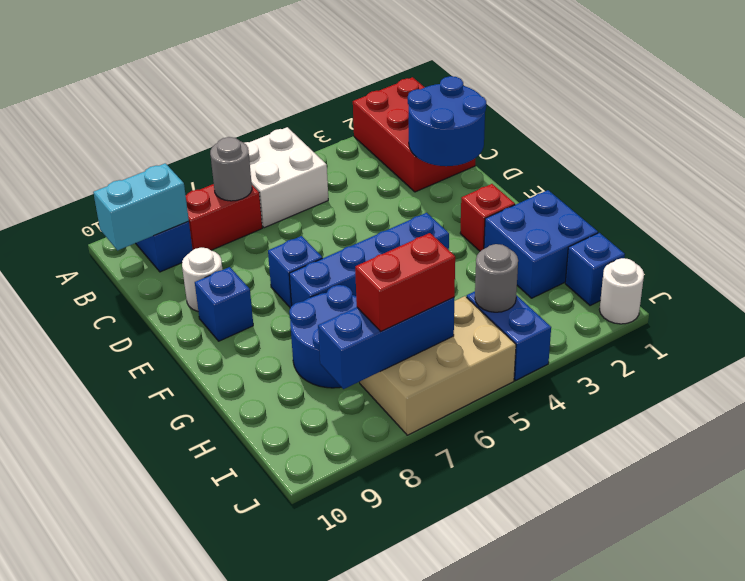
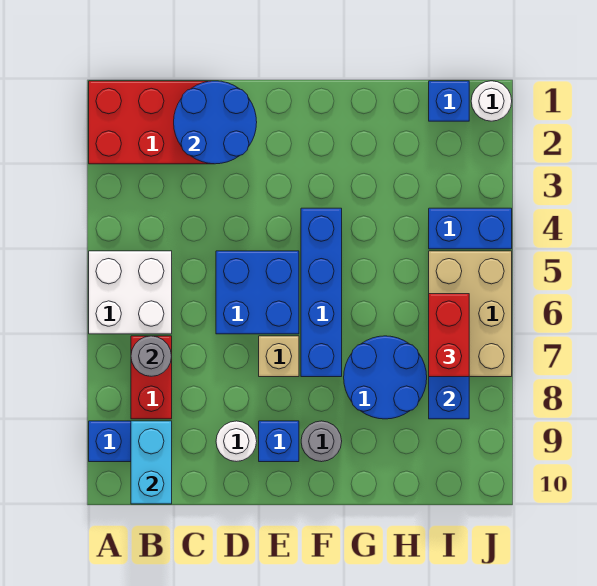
blue brick E7 level 1 -> tan brick E7 level 1
red brick F2 level 1 -> none
blue brick G1:H2 level 1 -> blue brick D5:E6 level 1
grey round brick I4 level 2 -> grey round brick F9 level 1

